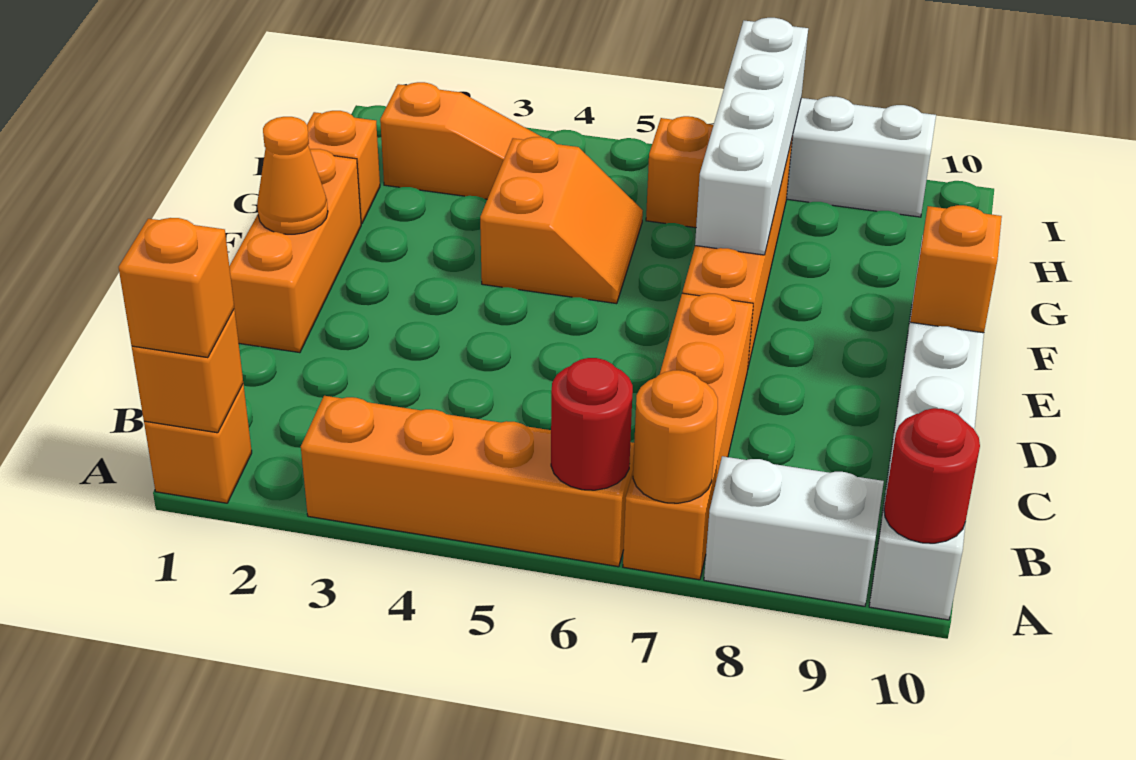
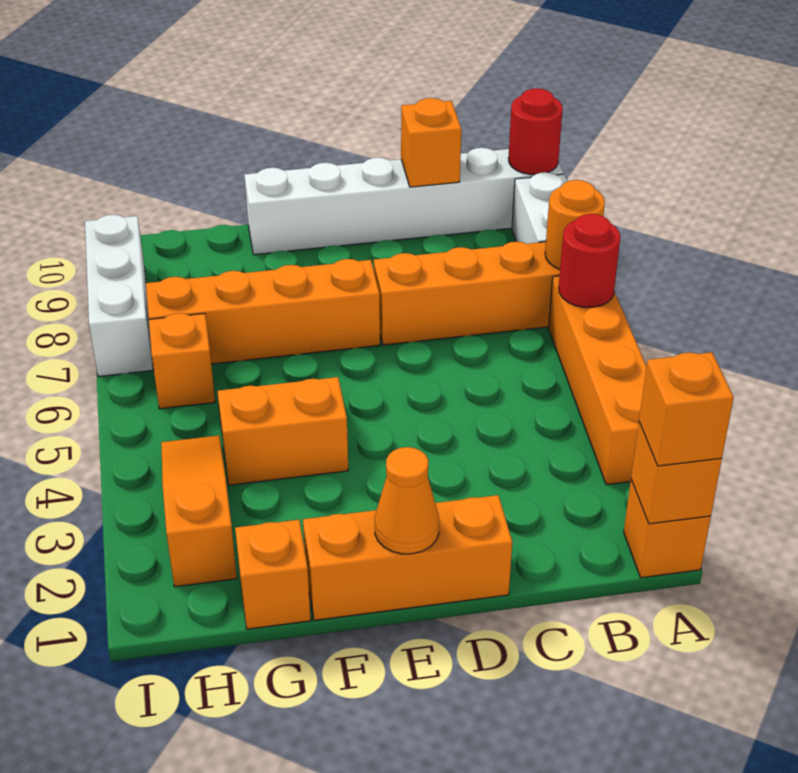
orange brick E10 level 2 -> orange brick C10 level 2
white brick F7:I7 level 2 -> none

